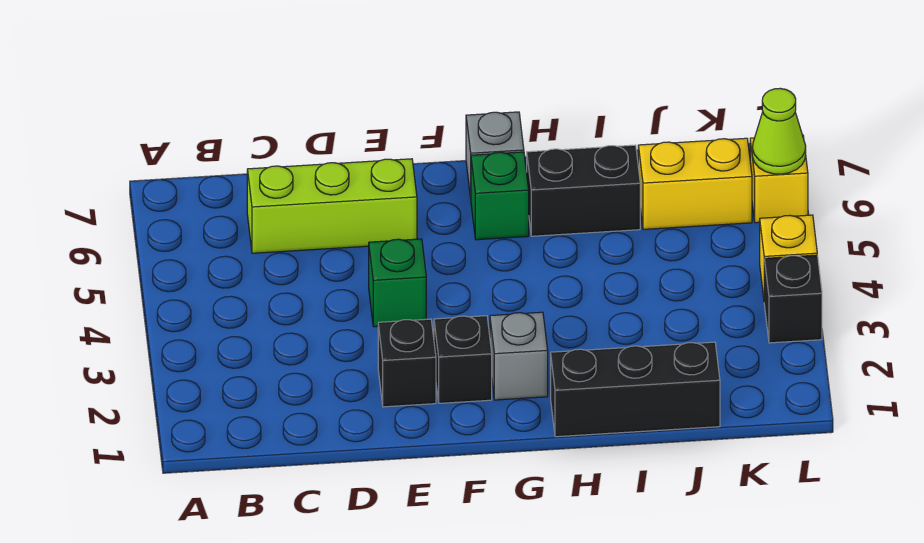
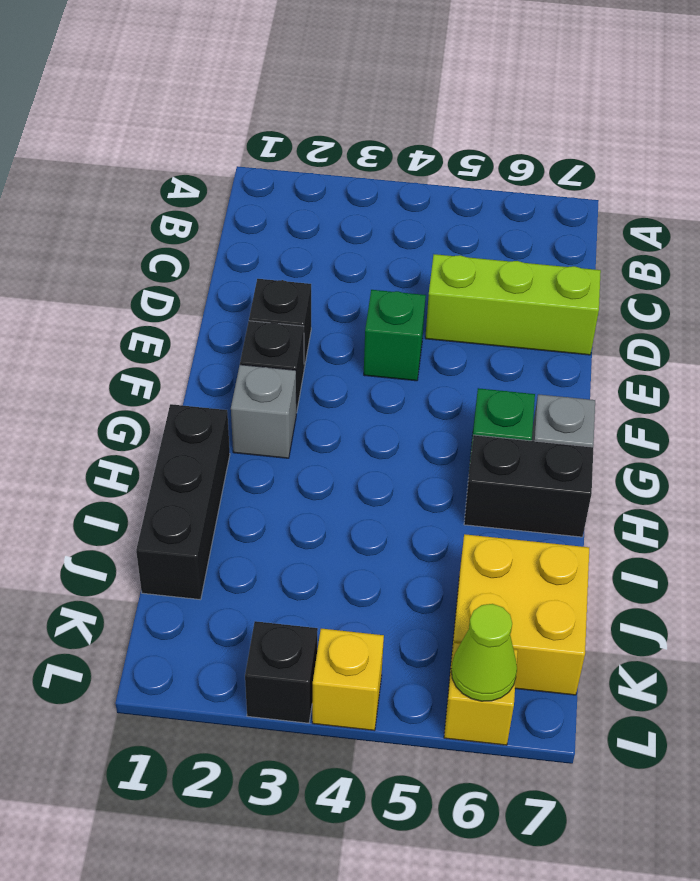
lime brick C6:E6 level 1 -> lime brick D5:D7 level 1
black brick H6:I6 level 1 -> black brick H6:H7 level 1
yellow brick J6:K6 level 1 -> yellow brick J6:K7 level 1

